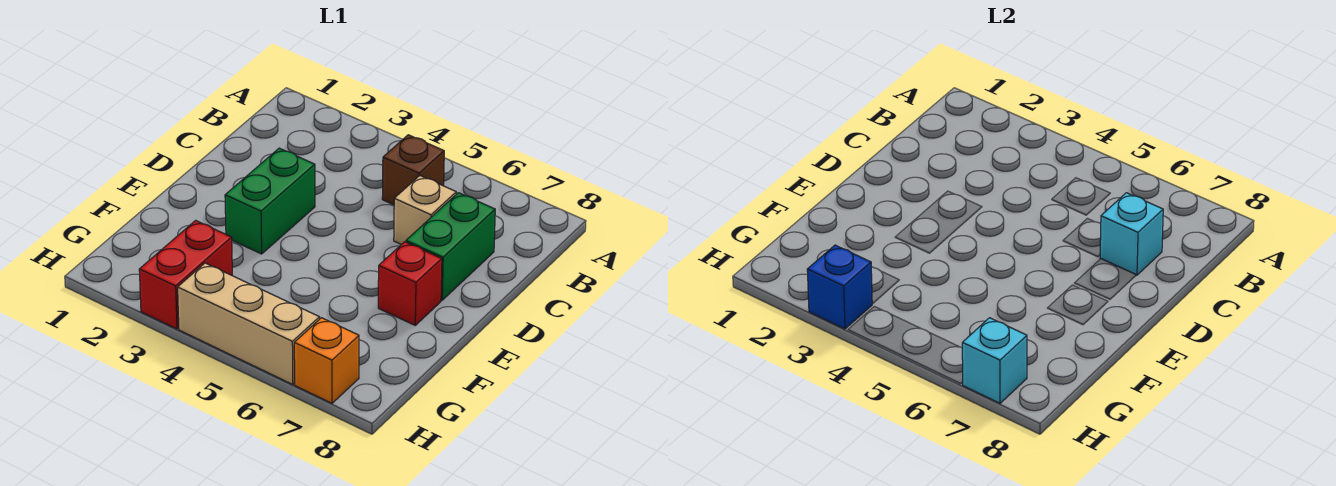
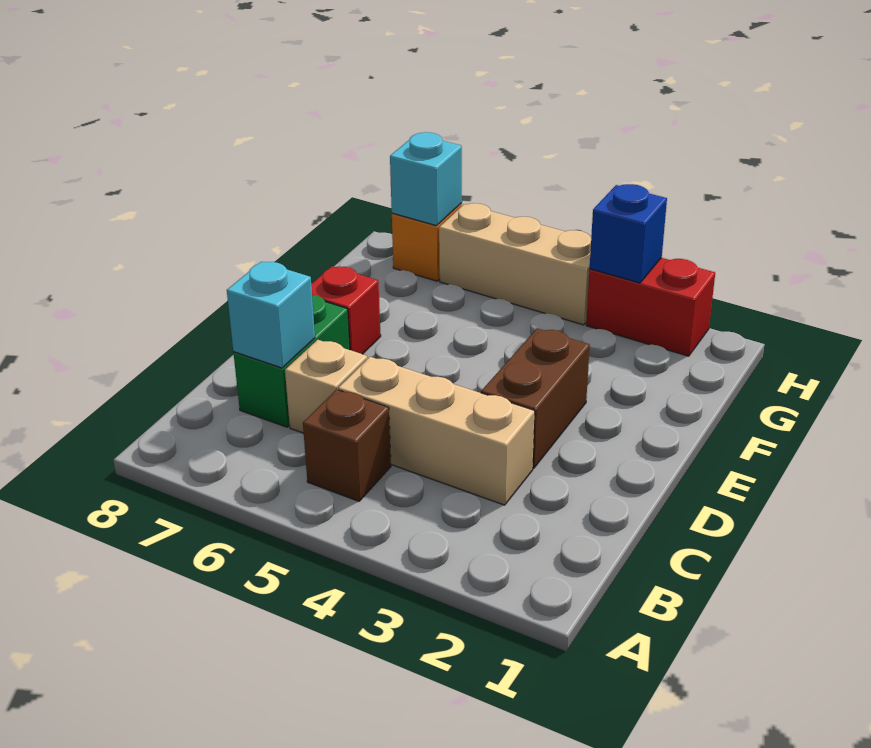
none -> tan brick C3:C5 level 1
green brick D3:E3 level 1 -> brown brick D3:E3 level 1
red brick G3:H3 level 1 -> red brick H2:H3 level 1

